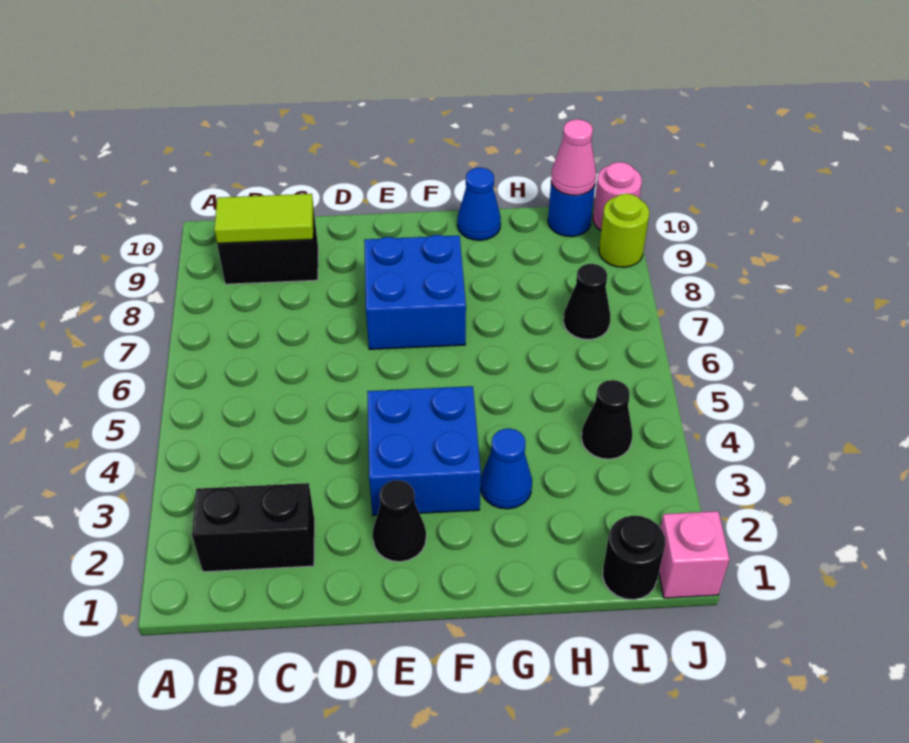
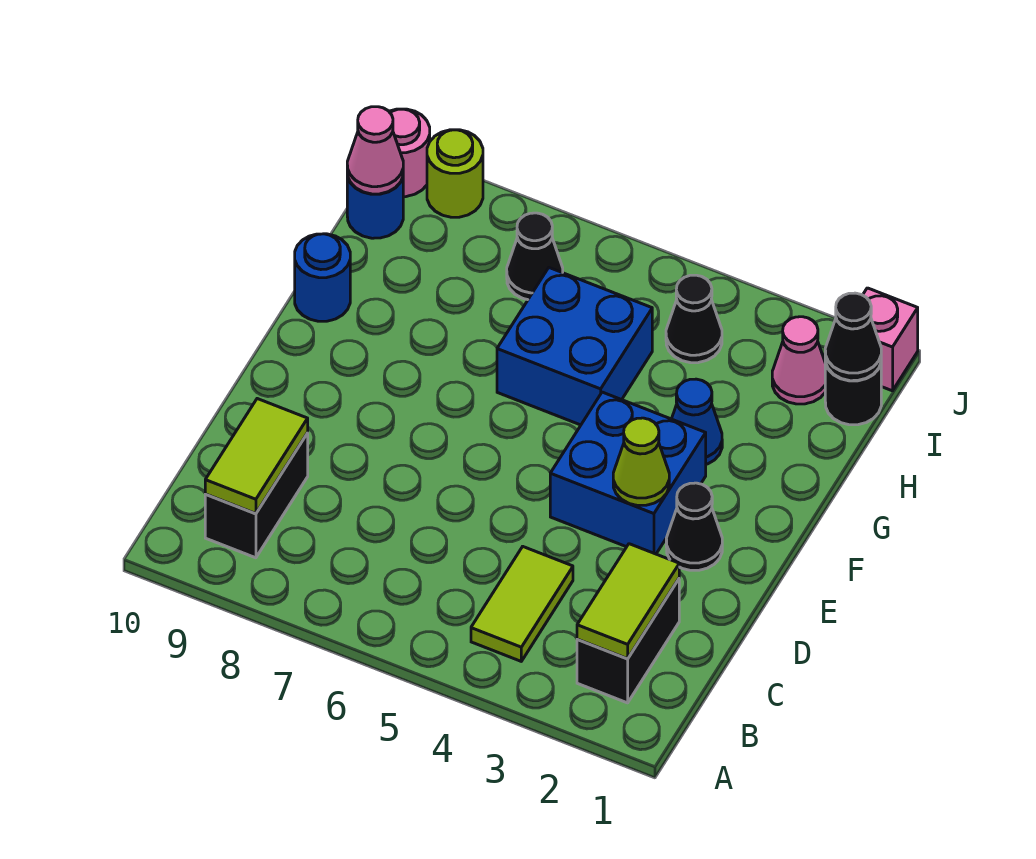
none -> lime tile B2:C2 level 2
none -> lime tile B4:C4 level 1
none -> lime cone E3 level 2
blue brick E7:F8 level 1 -> blue brick G5:H6 level 1
blue cone G10 level 1 -> blue round brick G10 level 1
none -> black cone I1 level 2
none -> pink cone I2 level 1

